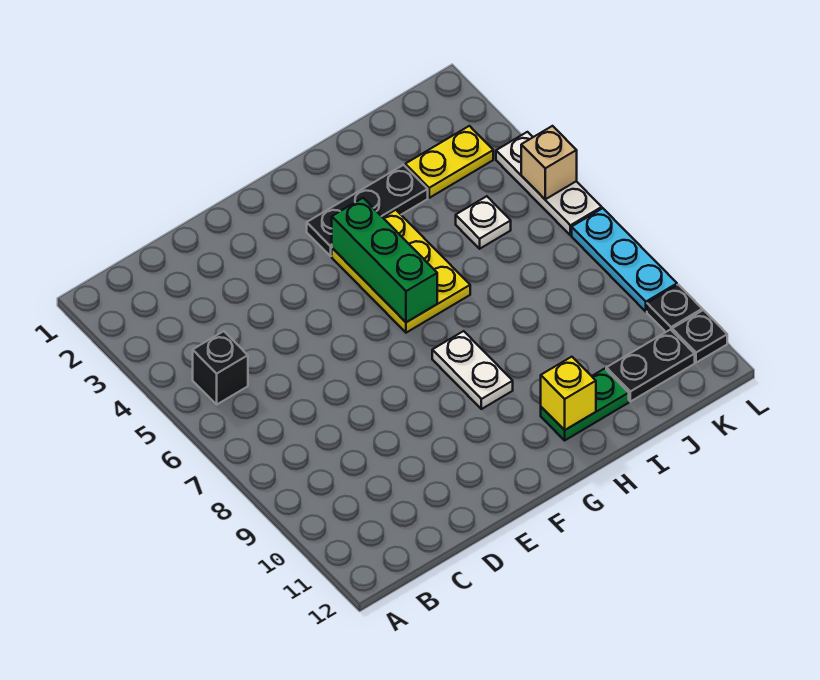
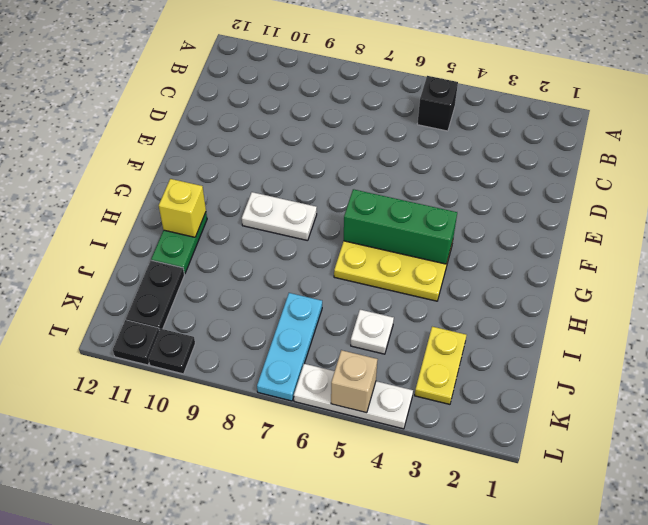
black plate G3:I3 level 1 -> none
cyan plate L7:L9 level 1 -> cyan plate J7:L7 level 1

